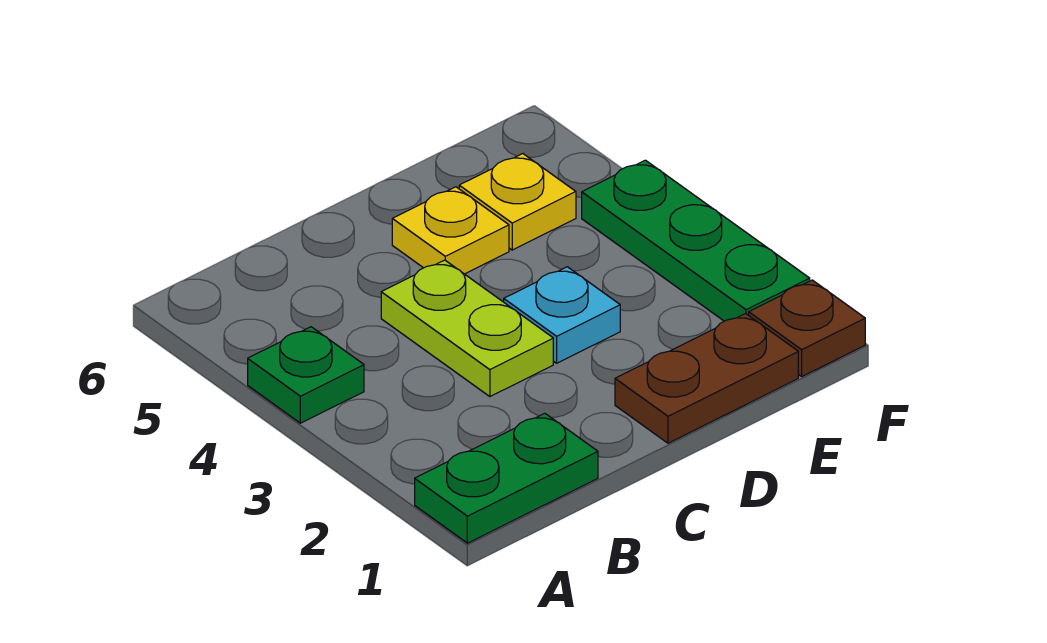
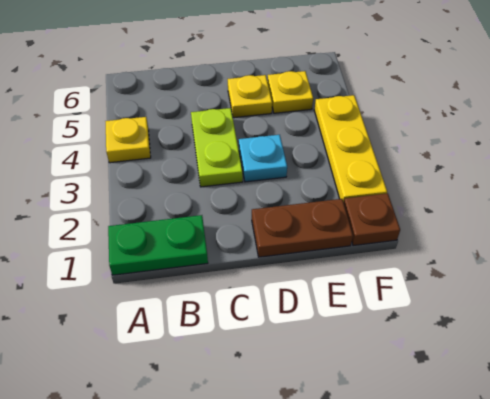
green plate A4 level 1 -> yellow plate A4 level 1
green plate F2:F4 level 1 -> yellow plate F2:F4 level 1

